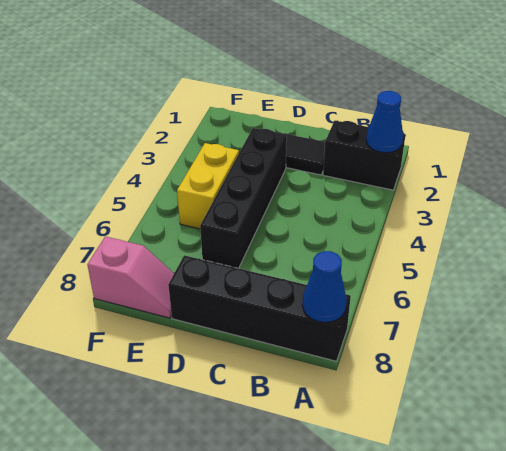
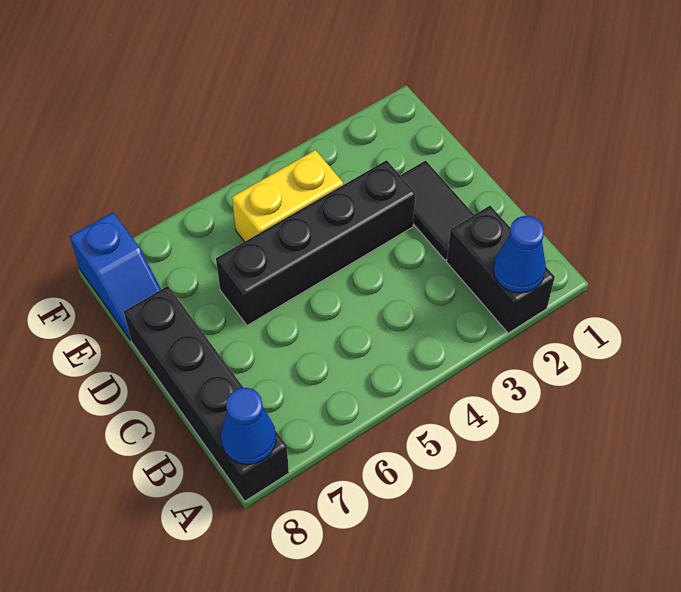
pink slope E8:F8 level 1 top F -> blue slope E8:F8 level 1 top F

